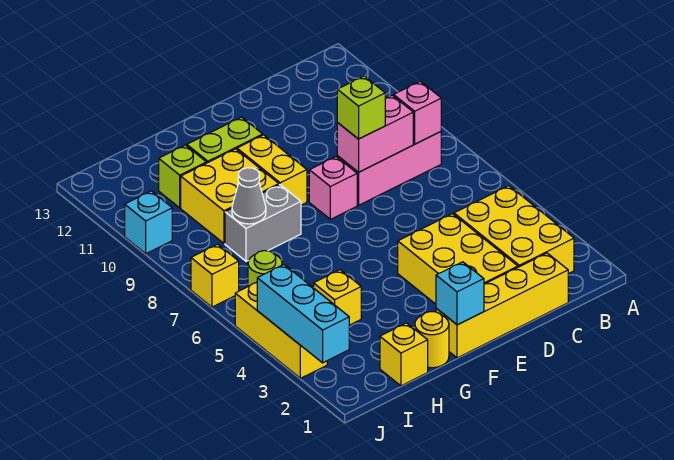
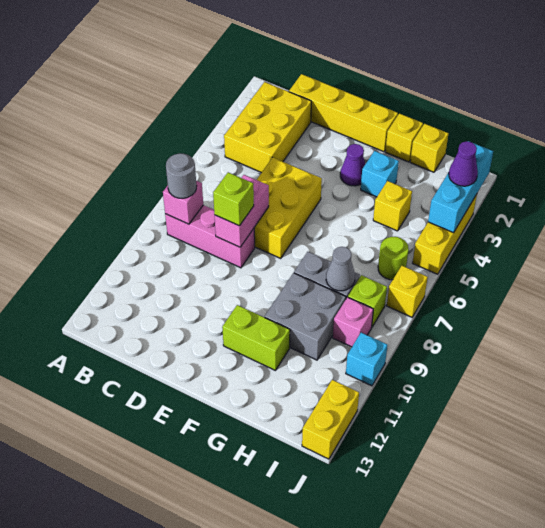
none -> grey round brick B8 level 3
pink brick C8:D8 level 2 -> pink brick D7:D8 level 2
yellow brick D2:E4 level 1 -> yellow brick D5:E7 level 1
pink brick E8 level 1 -> pink brick I9 level 1
cyan brick F1 level 2 -> cyan brick G3 level 1
none -> purple cone F3 level 1
yellow brick F9:F10 level 1 -> yellow brick J12:J13 level 1
yellow round brick G1 level 1 -> yellow brick G1 level 1
yellow brick G9:H10 level 1 -> grey brick G9:H10 level 1
lime brick H11 level 1 -> lime brick I8 level 1
none -> purple cone J3 level 3

